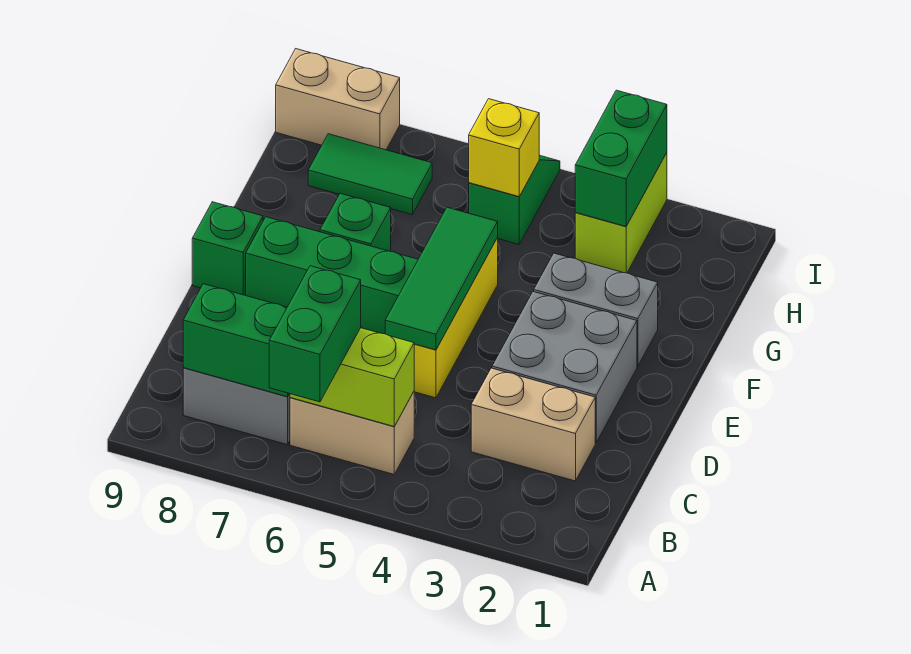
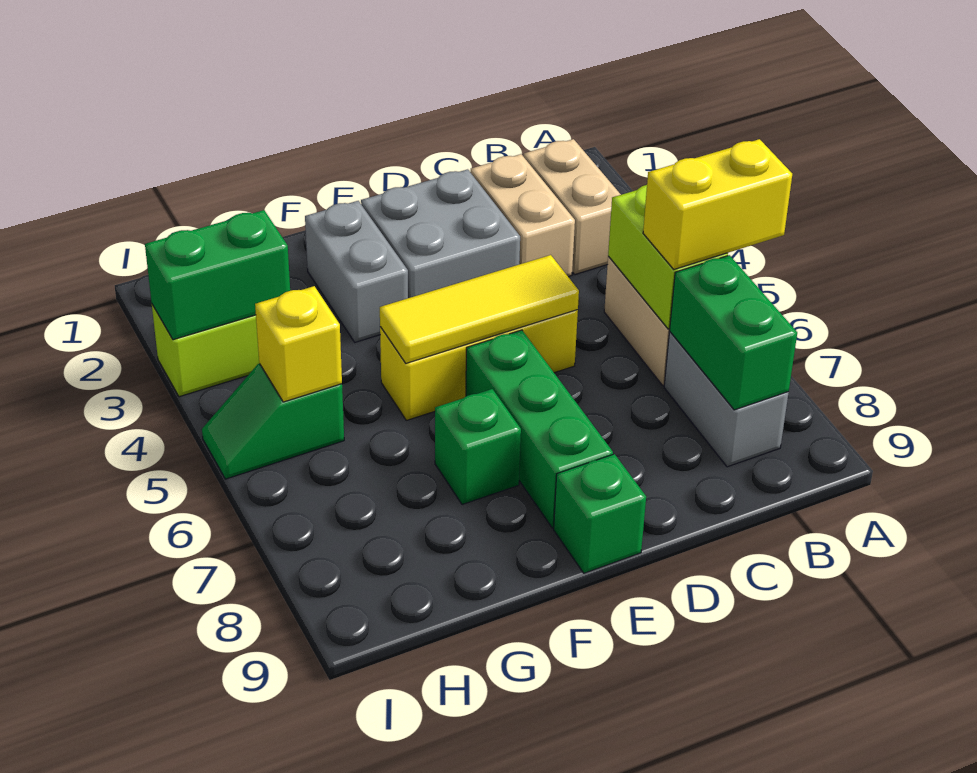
green brick A6:B6 level 3 -> yellow brick A6:B6 level 3
green tile D5:F5 level 2 -> yellow tile D5:F5 level 2
green tile H7:H8 level 1 -> none
tan brick I8:I9 level 1 -> tan brick B2:B3 level 1

